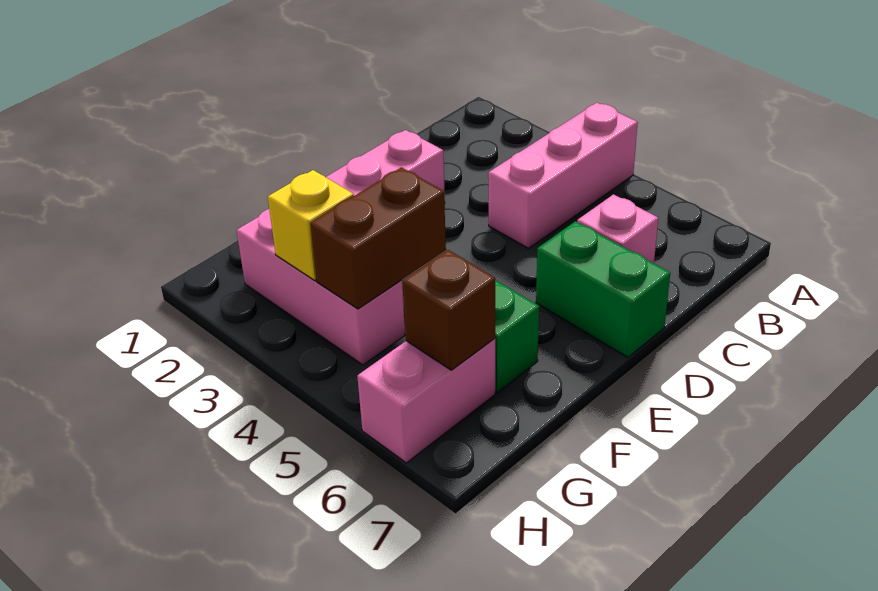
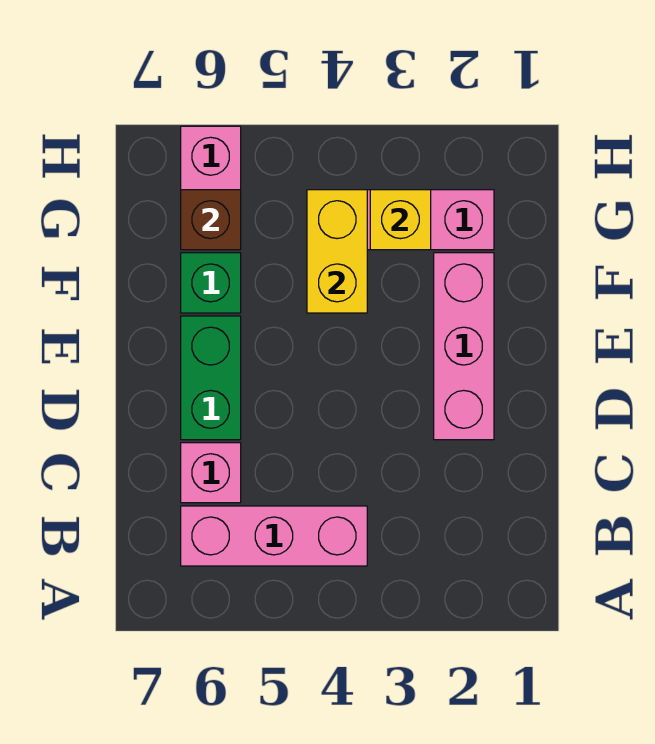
pink brick A4:C4 level 1 -> pink brick B4:B6 level 1
green brick D6:D7 level 1 -> green brick D6:E6 level 1
brown brick F4:G4 level 2 -> yellow brick F4:G4 level 2

